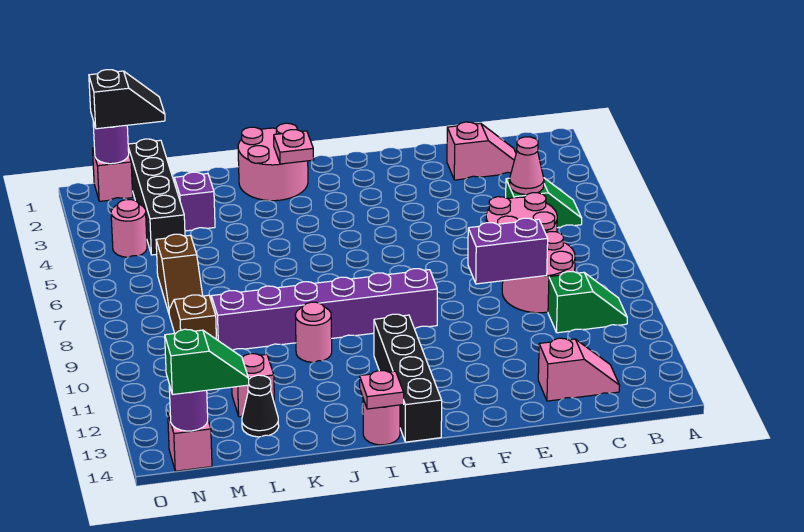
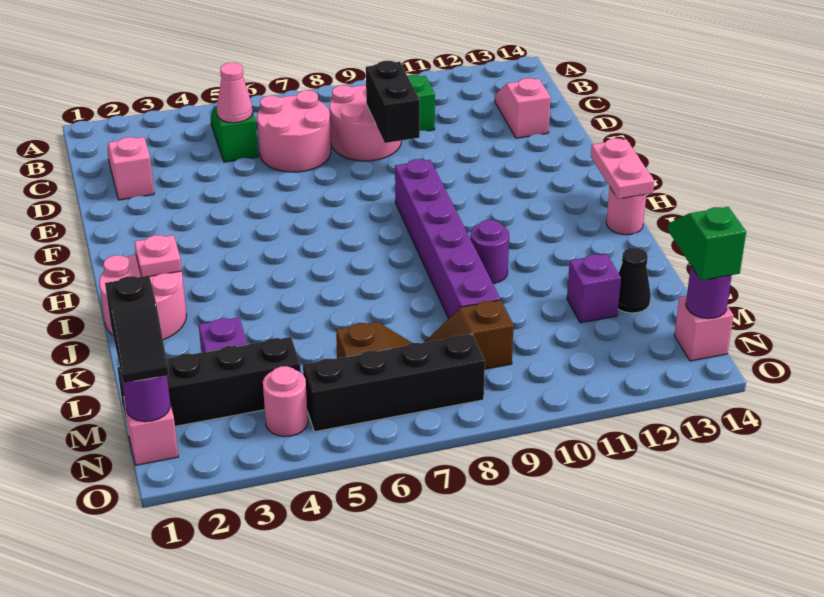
purple brick D9:E9 level 2 -> black brick D9:E9 level 2
black brick H11:H14 level 1 -> black brick N5:N8 level 1
pink plate I14 level 2 -> pink plate H14:I14 level 2
pink round brick J10 level 1 -> purple round brick J10 level 1
pink brick L12 level 1 -> purple brick L12 level 1
black slope M1:N1 level 3 top N -> black slope M1:N1 level 3 top M

